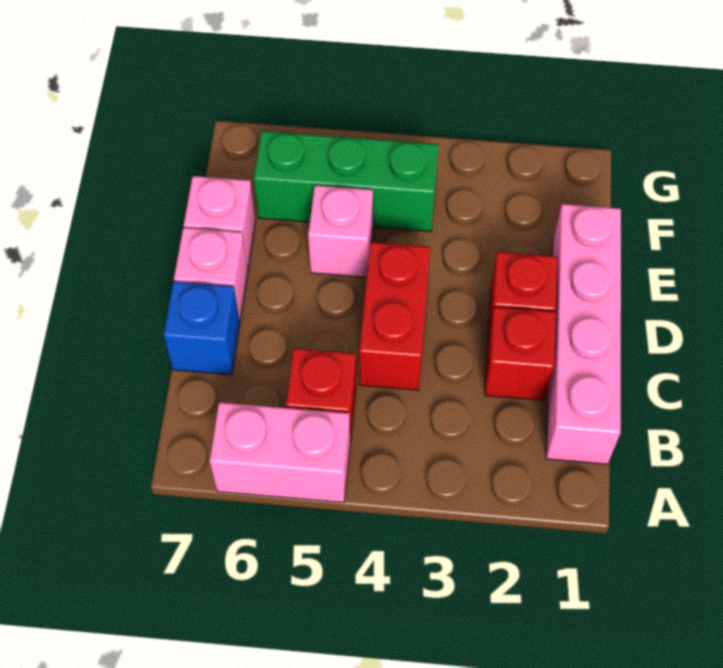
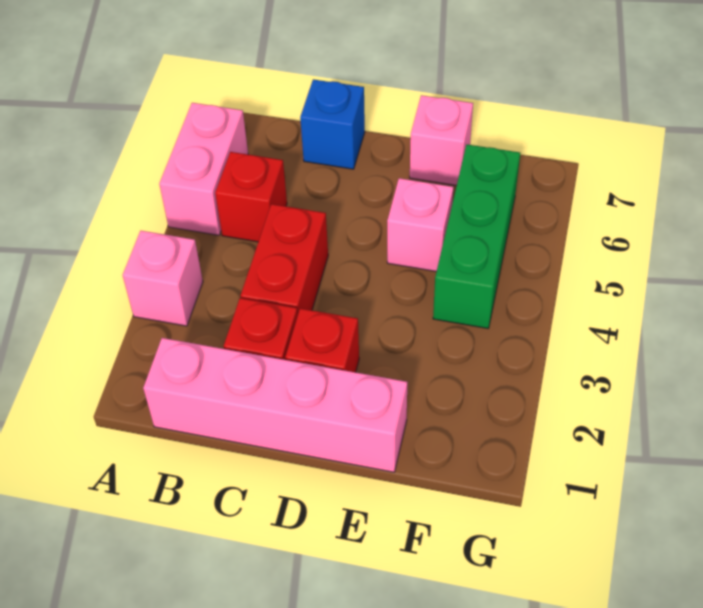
red brick C4:D4 level 1 -> red brick C3:C4 level 1
pink brick D7 level 1 -> pink brick A3 level 1

